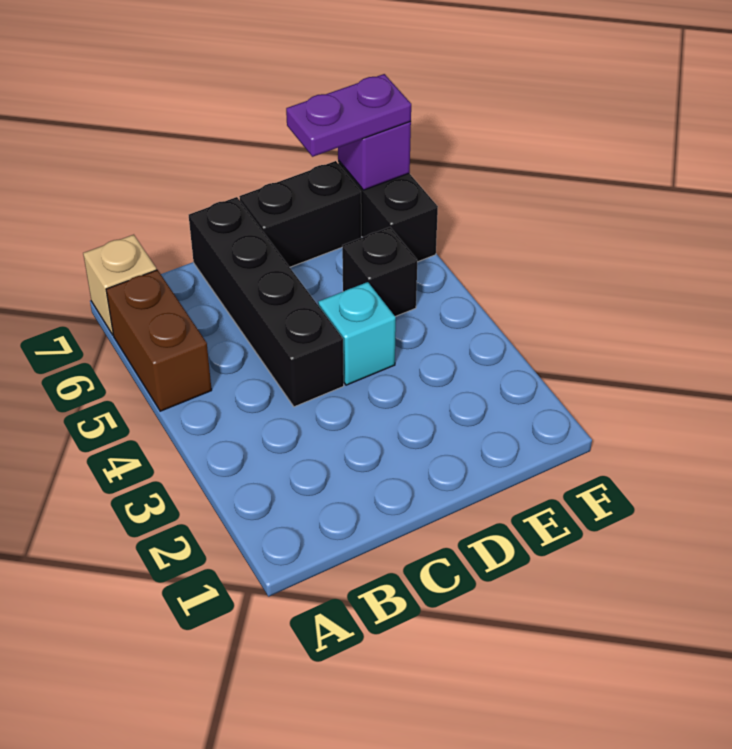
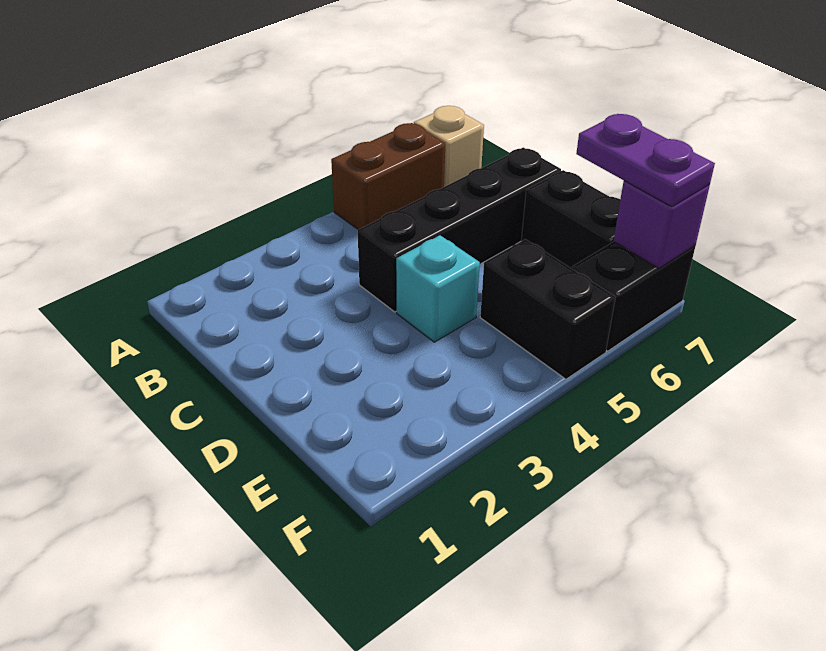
black brick E5 level 1 -> black brick E5:F5 level 1

